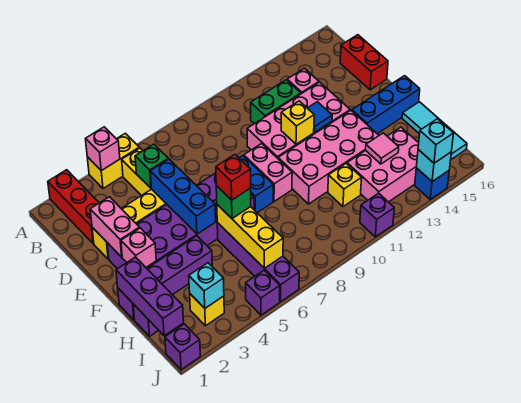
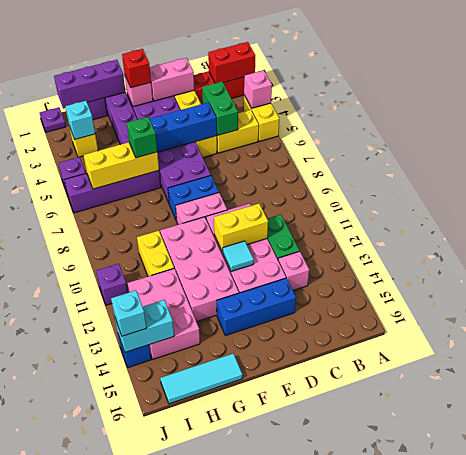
green brick C5 level 2 -> green brick C4:C5 level 2
red brick C16:D16 level 1 -> red brick A2:B2 level 2
yellow brick E11 level 2 -> yellow brick D11:E11 level 2
blue tile E12 level 2 -> cyan tile E12 level 2
blue brick F14:F16 level 1 -> blue brick D14:F14 level 1
red brick G6 level 4 -> red brick F2 level 3
yellow brick H11 level 1 -> yellow brick H10:H11 level 1
pink tile H13 level 2 -> none
purple brick J1 level 1 -> purple plate J1 level 1
cyan brick J14 level 2 -> cyan brick I14:J14 level 2

